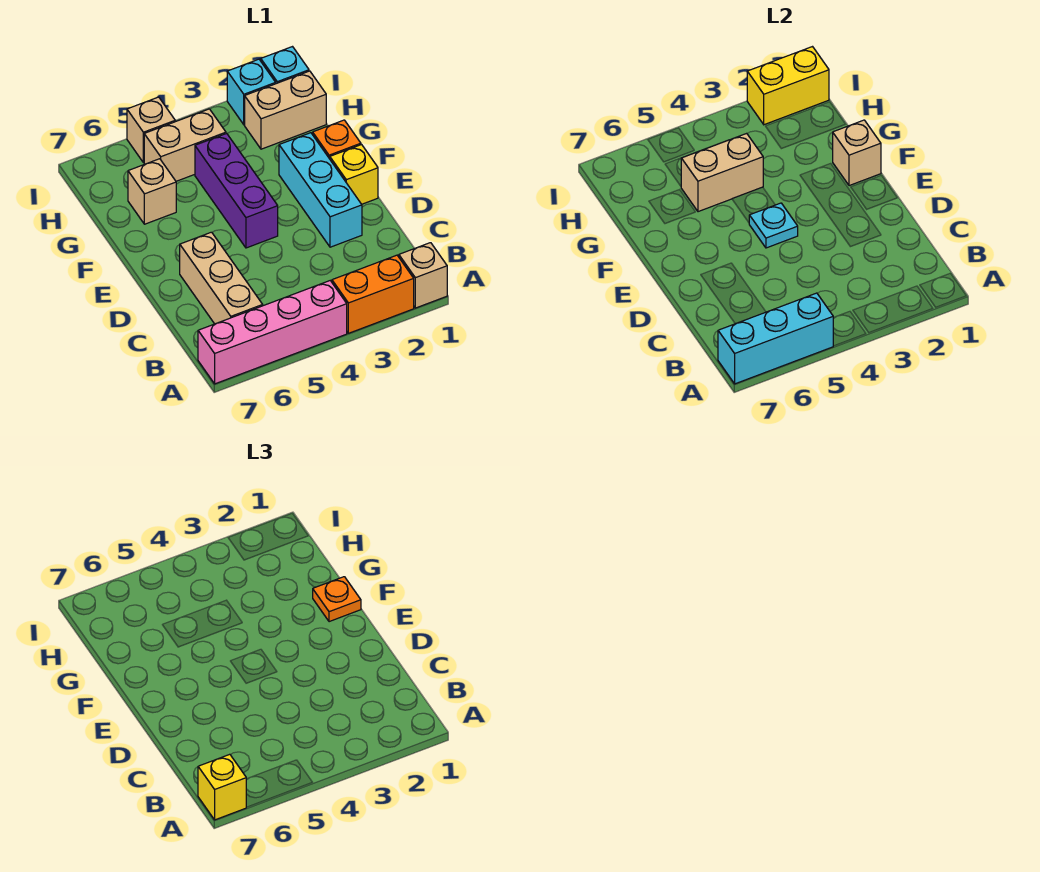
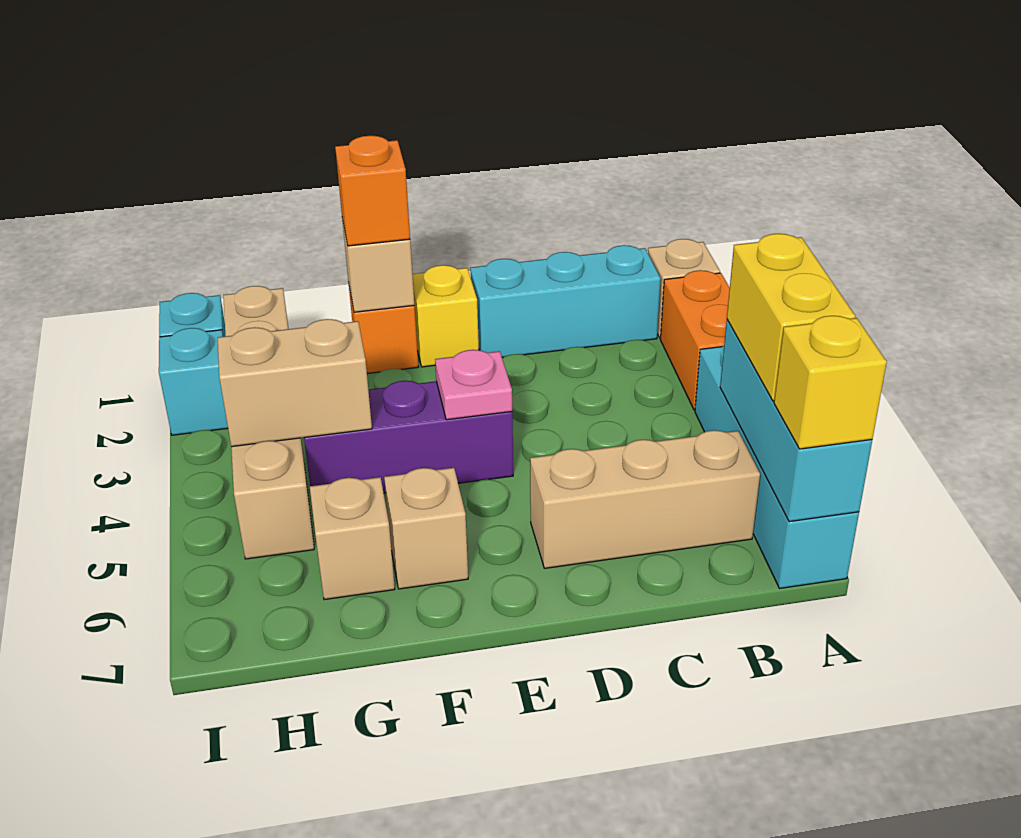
pink brick A4:A7 level 1 -> cyan brick A4:A7 level 1
cyan brick D2:F2 level 1 -> cyan brick B1:D1 level 1
cyan plate E4 level 2 -> pink plate E4 level 2
orange plate F1 level 3 -> orange brick F1 level 3
tan brick G4:G5 level 2 -> tan brick G4:H4 level 2
yellow brick I1:I2 level 2 -> yellow brick A5:A6 level 3
tan brick I5 level 1 -> tan brick F6 level 1

